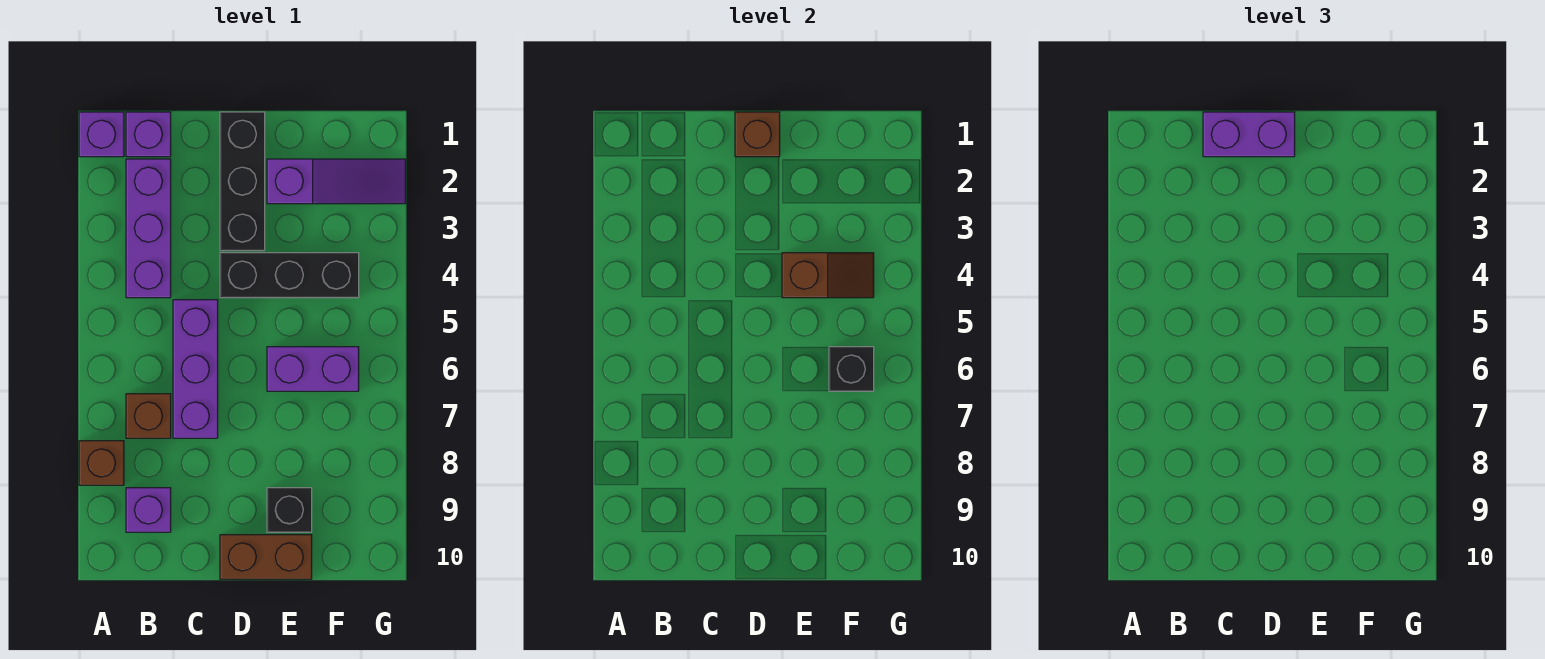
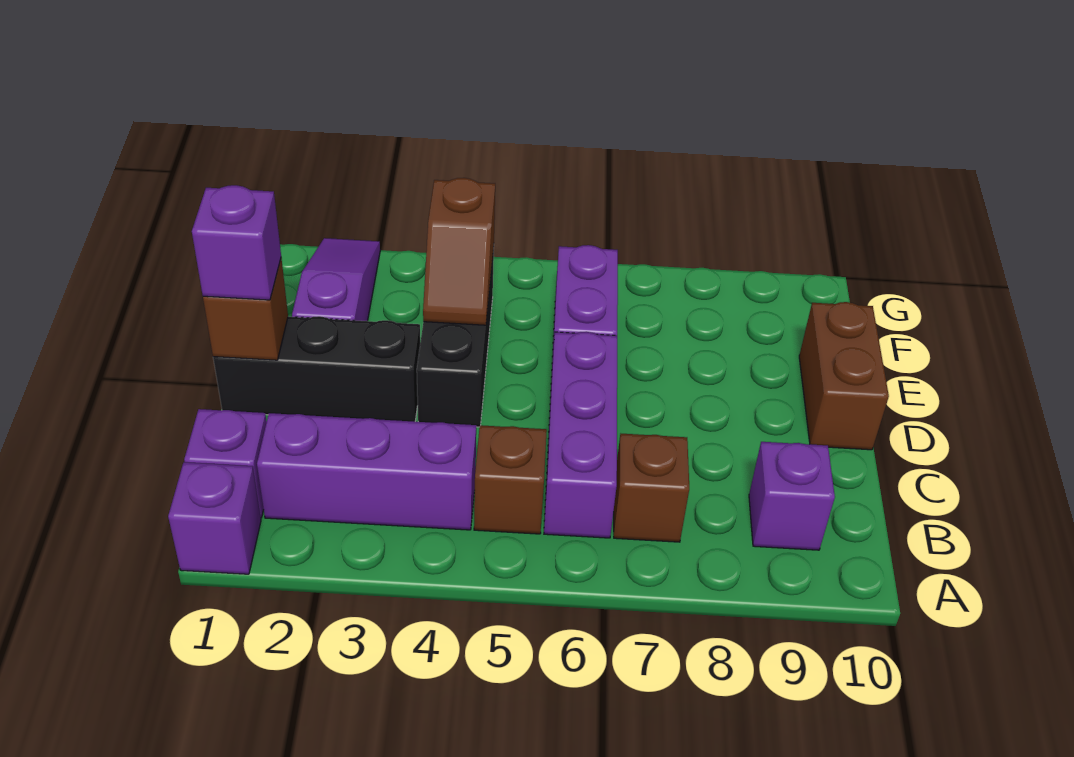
brown brick A8 level 1 -> brown brick B5 level 1
purple brick C1:D1 level 3 -> purple brick D1 level 3
purple brick C5:C7 level 1 -> purple brick B6:D6 level 1
brown slope E4:F4 level 2 top E -> brown slope E4:F4 level 2 top F
black brick E9 level 1 -> none
black brick F6 level 2 -> none

